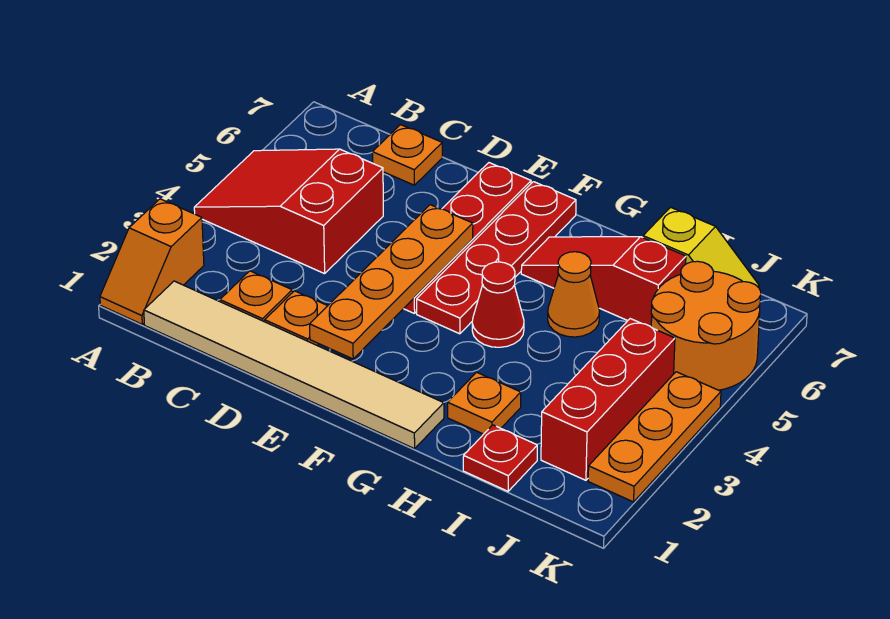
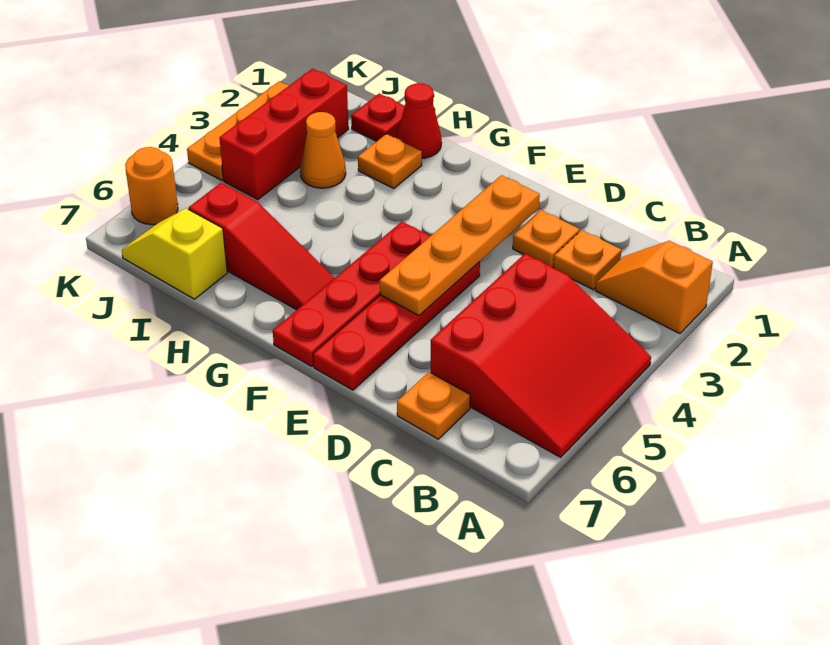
orange slope A1:A2 level 1 top 2 -> orange slope A2:B2 level 1 top A
red slope A4:C5 level 1 top C -> red slope A4:C6 level 1 top C
tan tile B1:G1 level 1 -> none
red cone G4 level 1 -> red cone H1 level 1
orange cone H5 level 1 -> orange cone I3 level 1
orange round brick J5:K6 level 1 -> orange round brick K6 level 1

